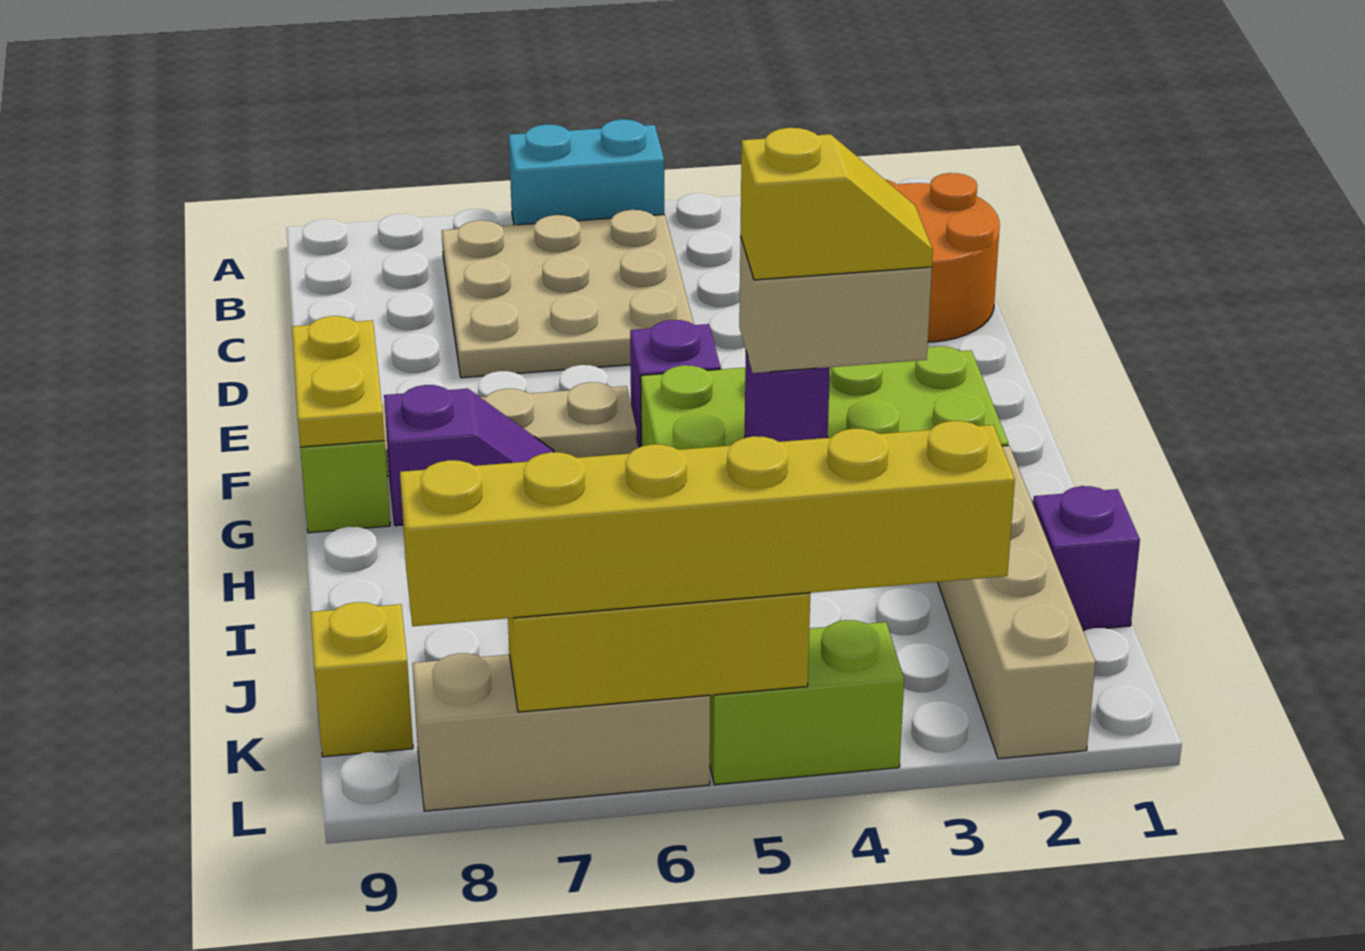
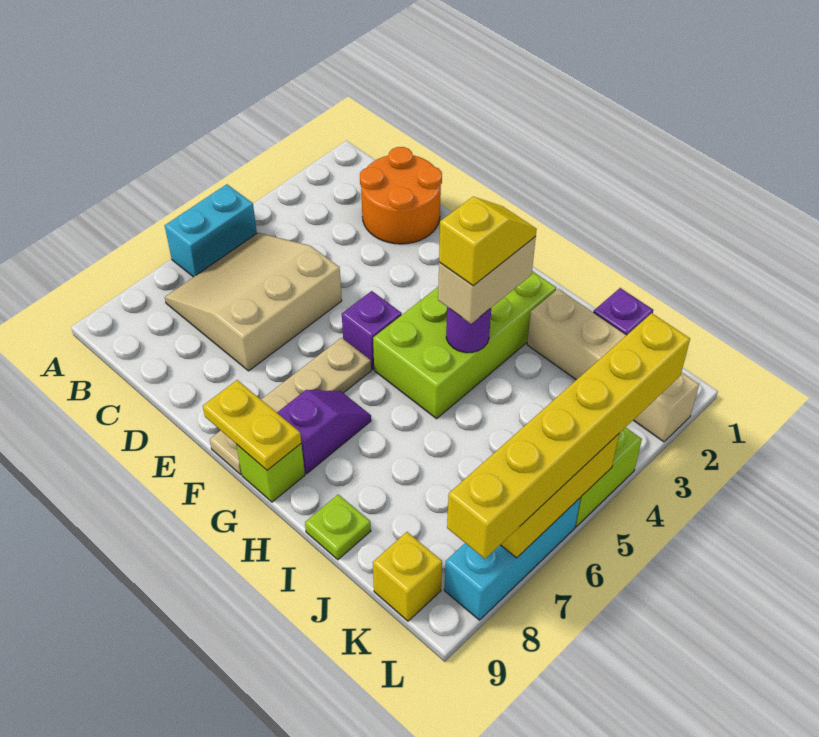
tan plate B5:D7 level 1 -> tan slope B5:D7 level 1 top D
none -> lime plate I9 level 1
tan brick L6:L8 level 1 -> cyan brick L6:L8 level 1

